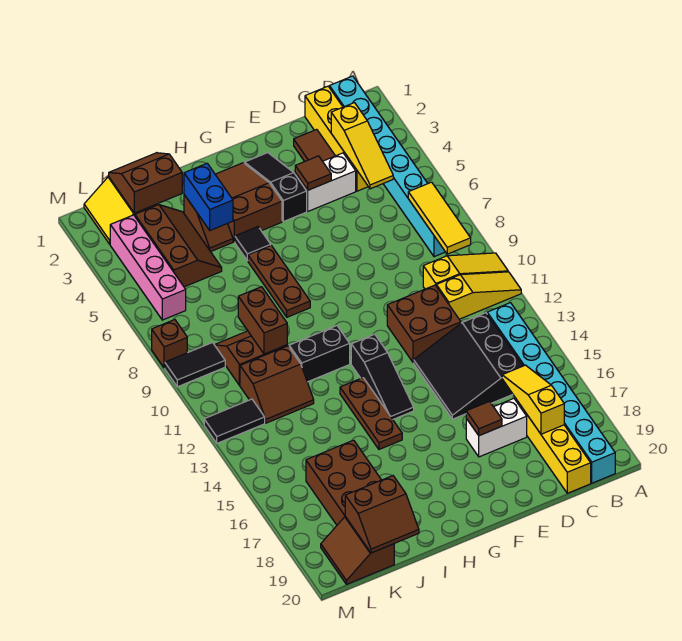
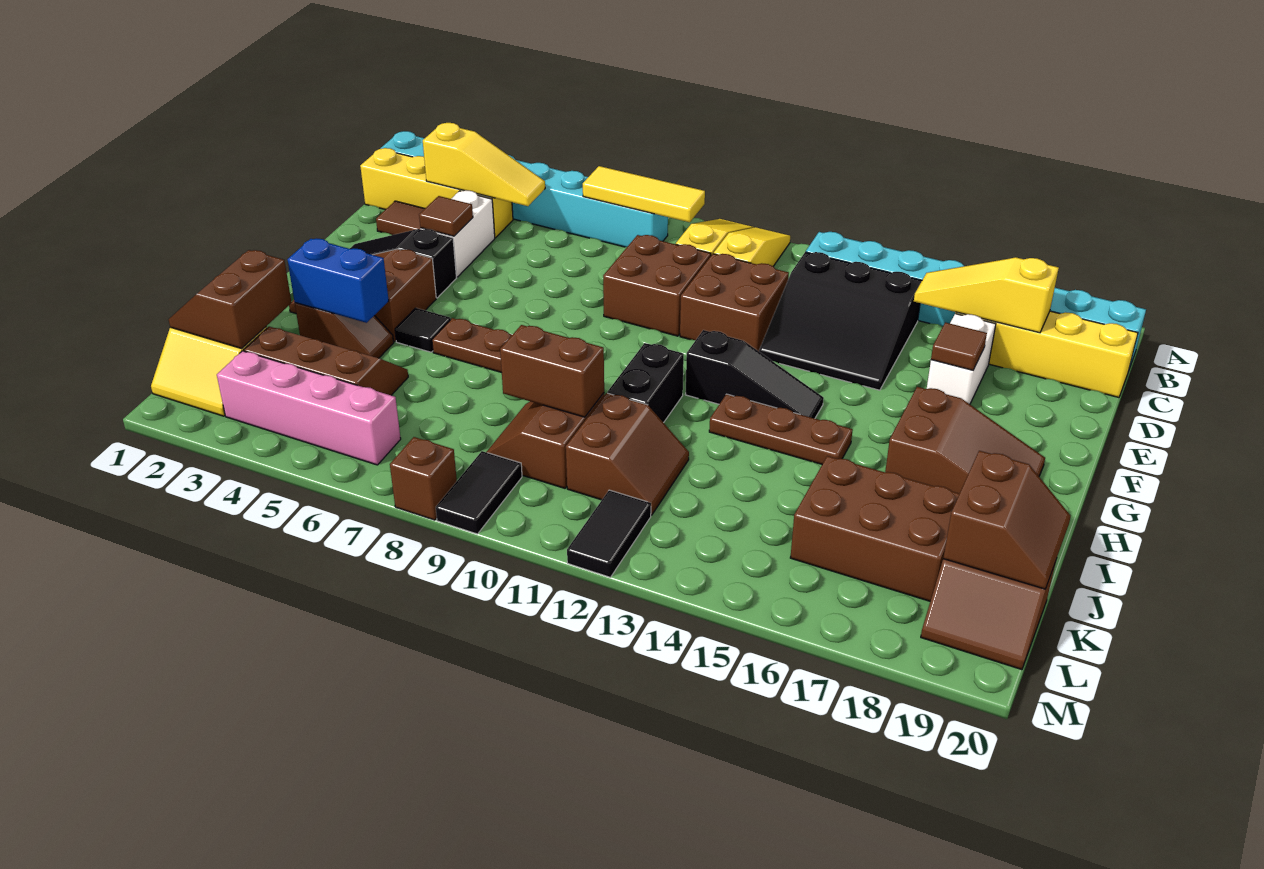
none -> brown brick D9:E10 level 1
none -> brown slope G17:H19 level 1 top 17

